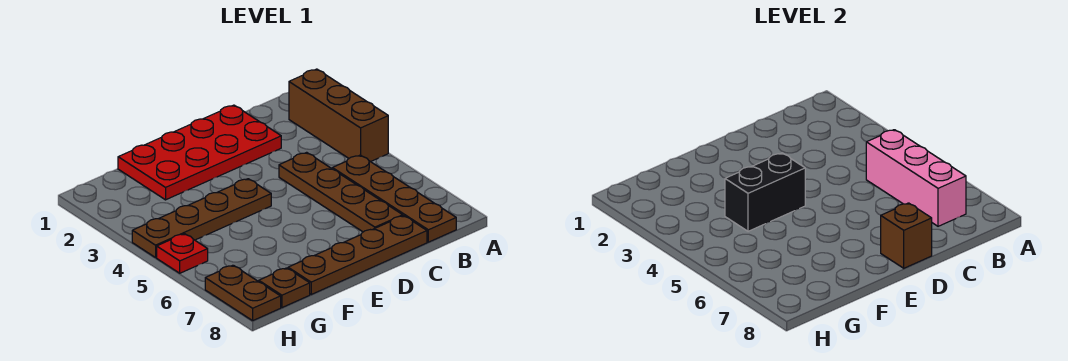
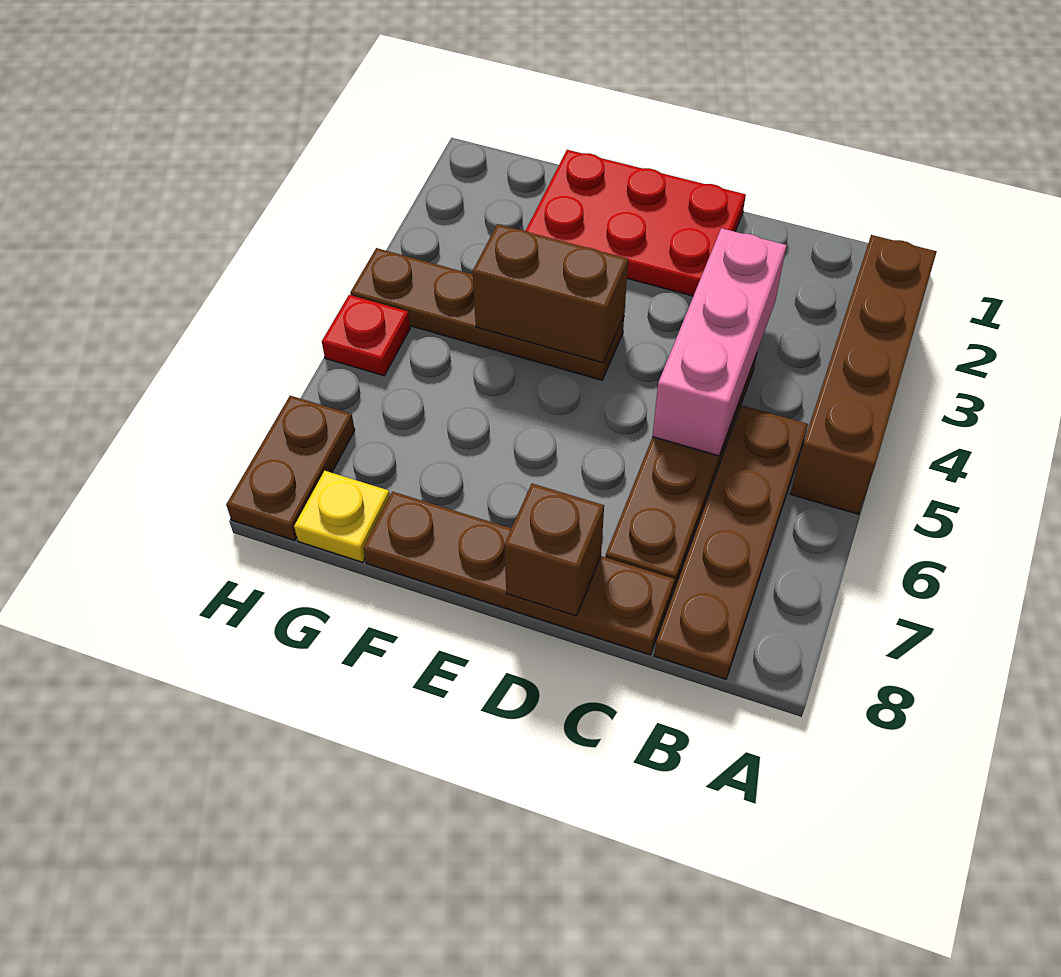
brown brick A2:A4 level 1 -> brown brick A2:A5 level 1
pink brick B5:B7 level 2 -> pink brick C3:C5 level 2
red plate C1:F2 level 1 -> red plate D1:F2 level 1
black brick E4:F4 level 2 -> brown brick E4:F4 level 2
brown plate G8 level 1 -> yellow plate G8 level 1

